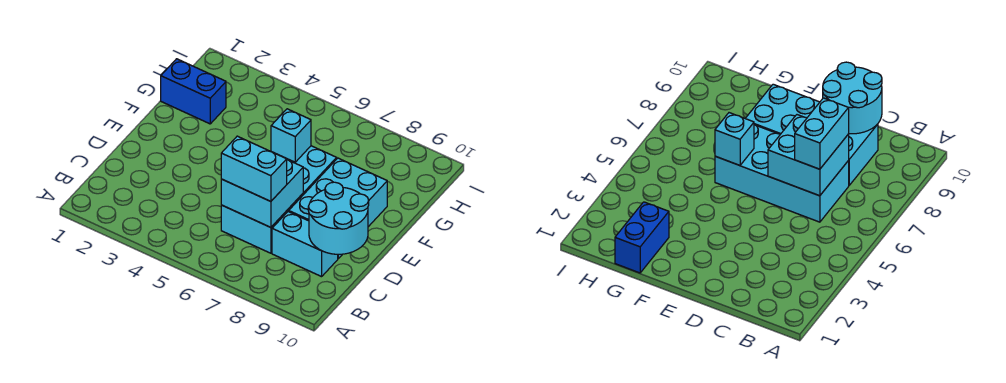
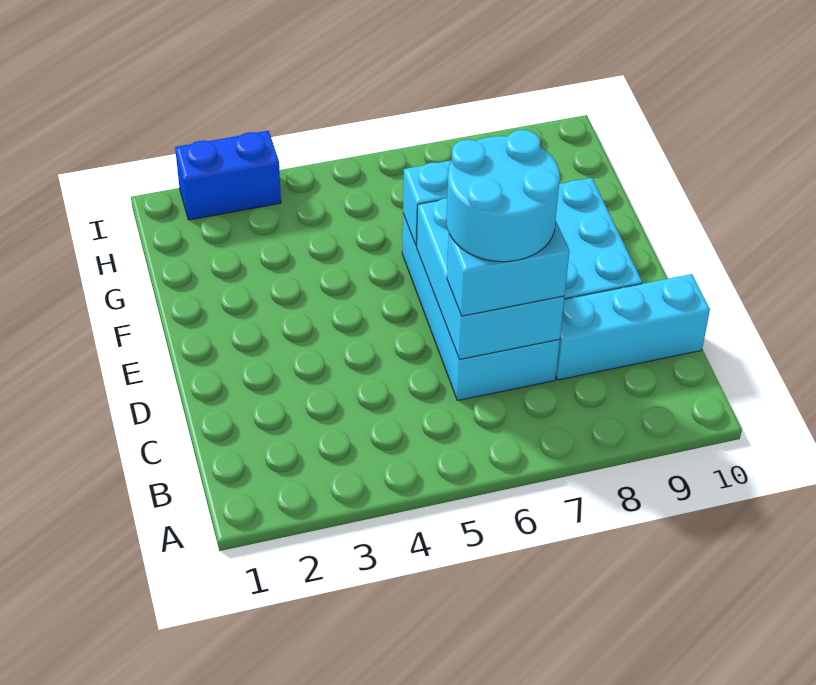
cyan brick C6:D7 level 2 -> cyan brick C6:E7 level 2
cyan brick C8:C9 level 1 -> cyan brick C8:C10 level 1
cyan round brick C9:D10 level 2 -> cyan round brick C6:D7 level 4
blue brick G1:G2 level 1 -> blue brick I2:I3 level 1

